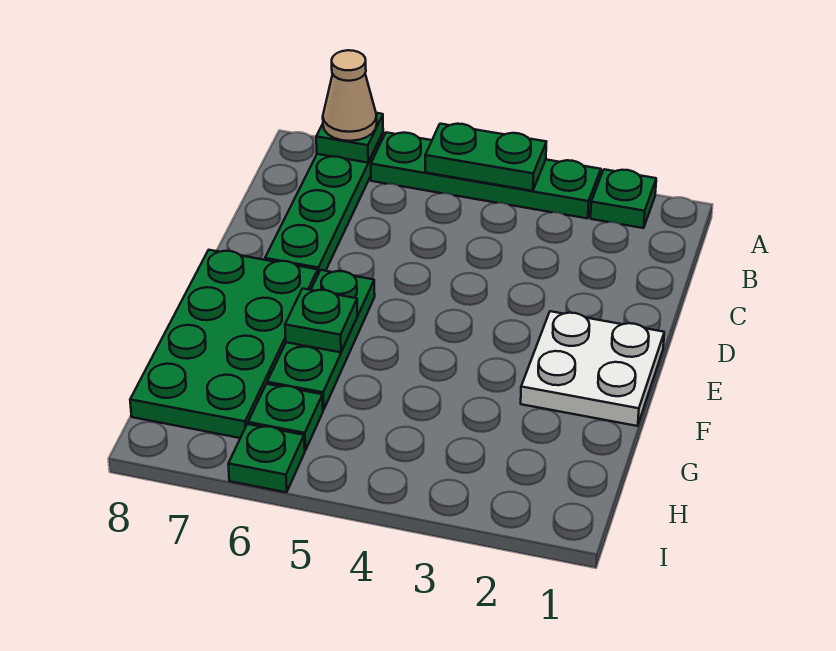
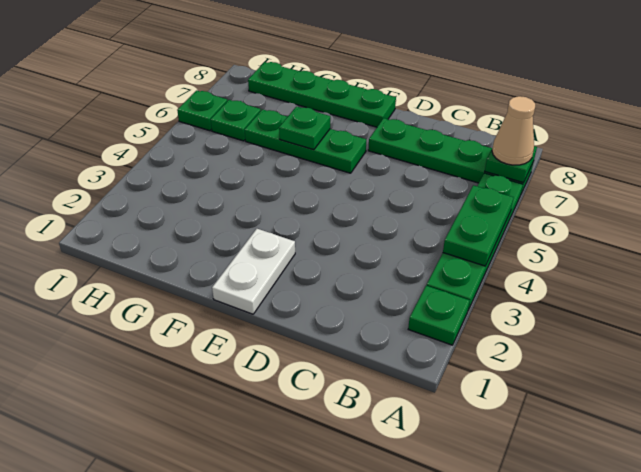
white plate E1:F2 level 1 -> white plate E1:E2 level 1
green plate E7:H8 level 1 -> green plate E8:H8 level 1

